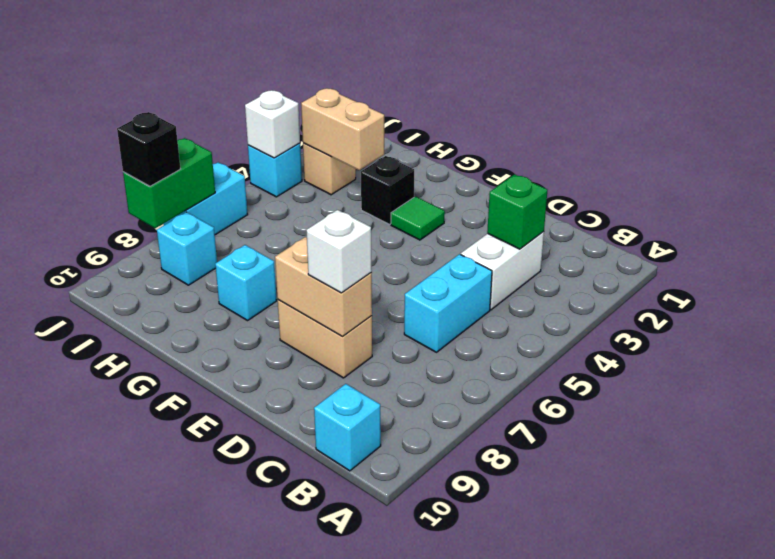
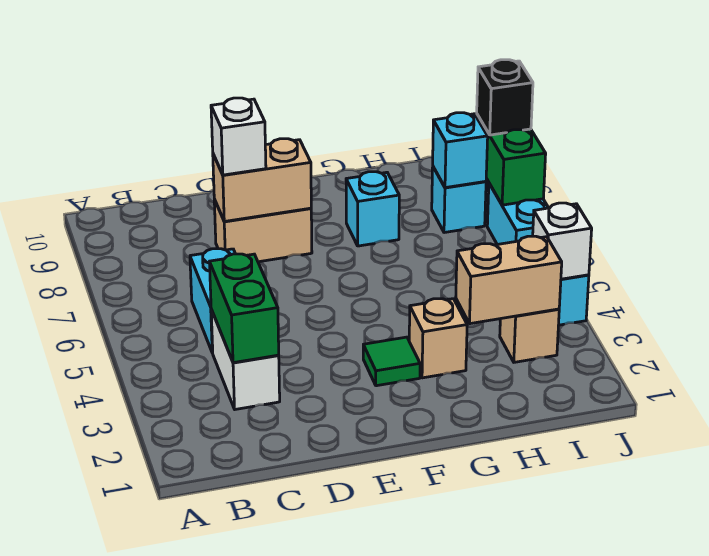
cyan brick B10 level 1 -> cyan brick I8 level 2
green brick C3 level 2 -> green brick C3:C4 level 2
black brick G3 level 1 -> tan brick G3 level 1

